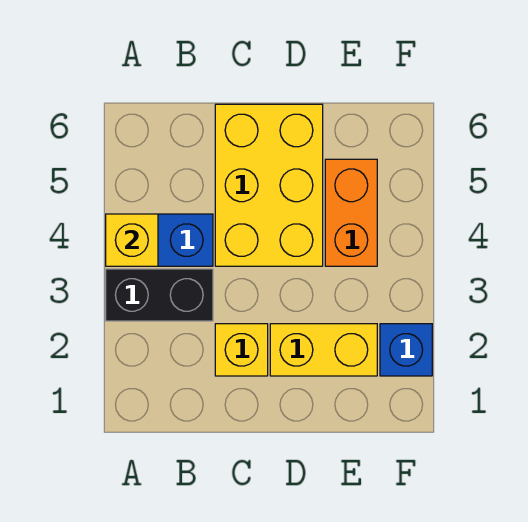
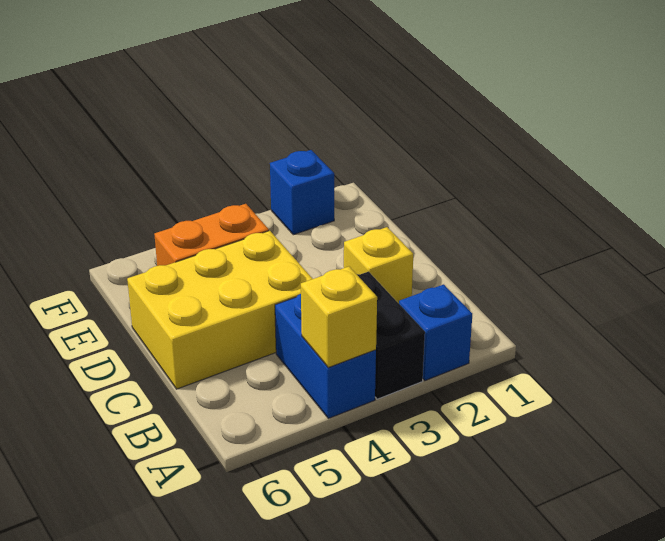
none -> blue brick A2 level 1
yellow brick D2:E2 level 1 -> none

